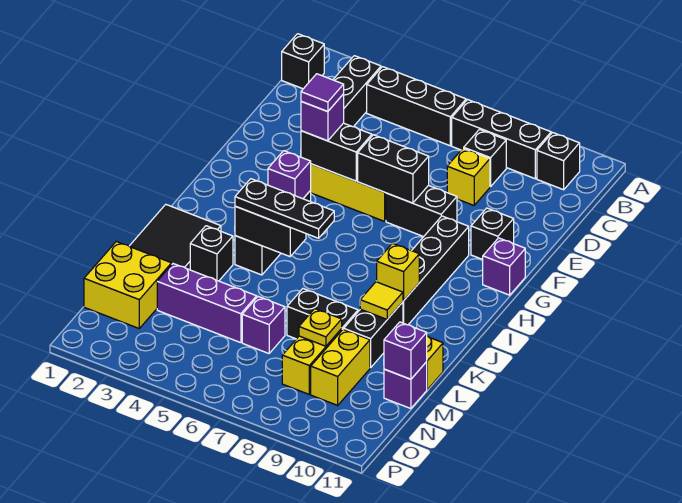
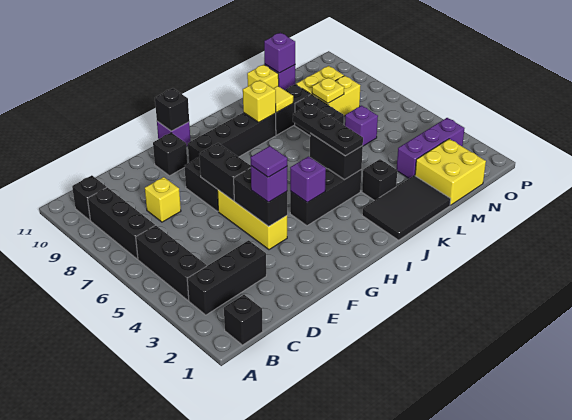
black brick C8 level 1 -> black brick G11 level 2
purple brick M3:M5 level 1 -> purple brick M3:O3 level 1

